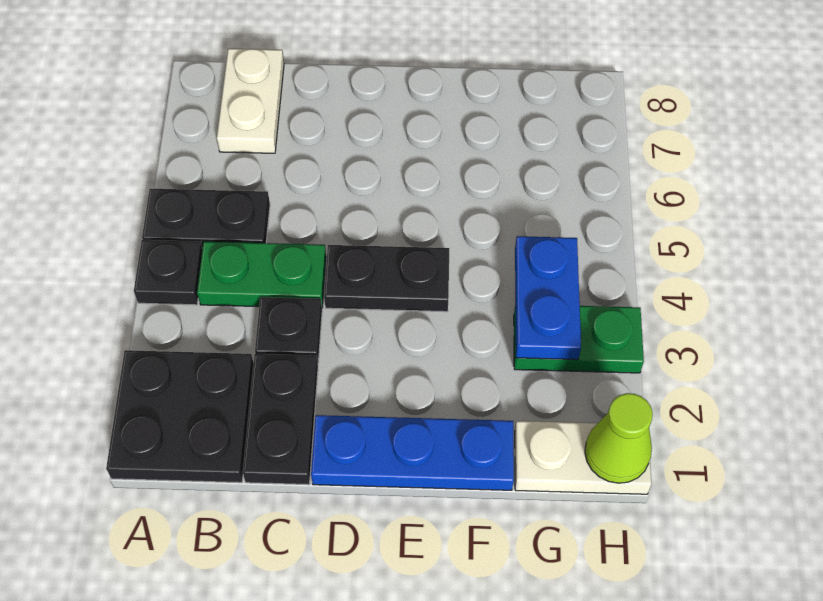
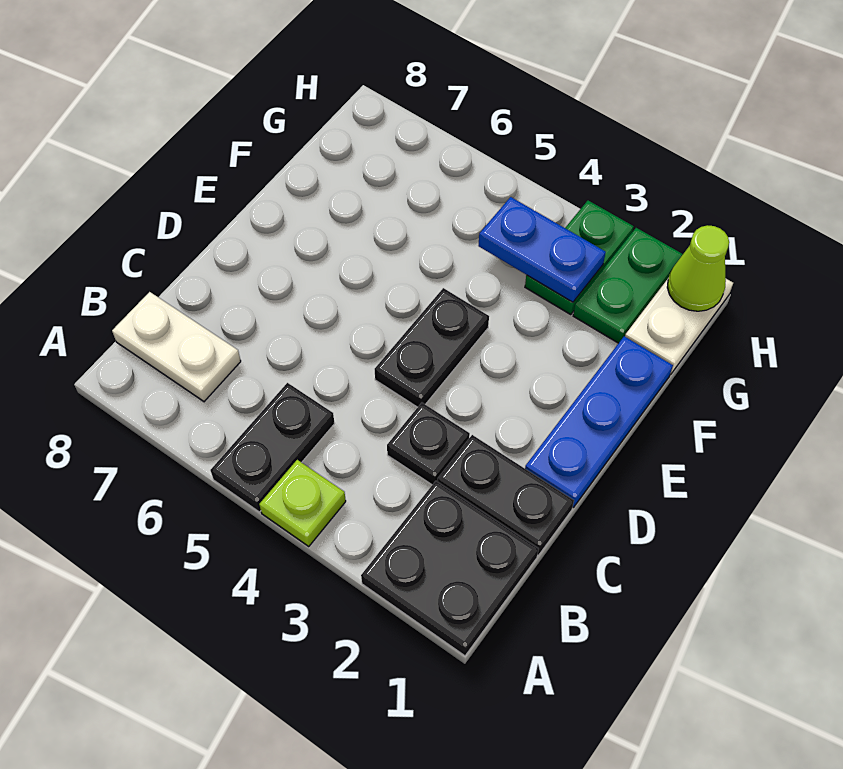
black plate A4 level 1 -> lime plate A4 level 1
green plate B4:C4 level 1 -> green plate G2:H2 level 1

